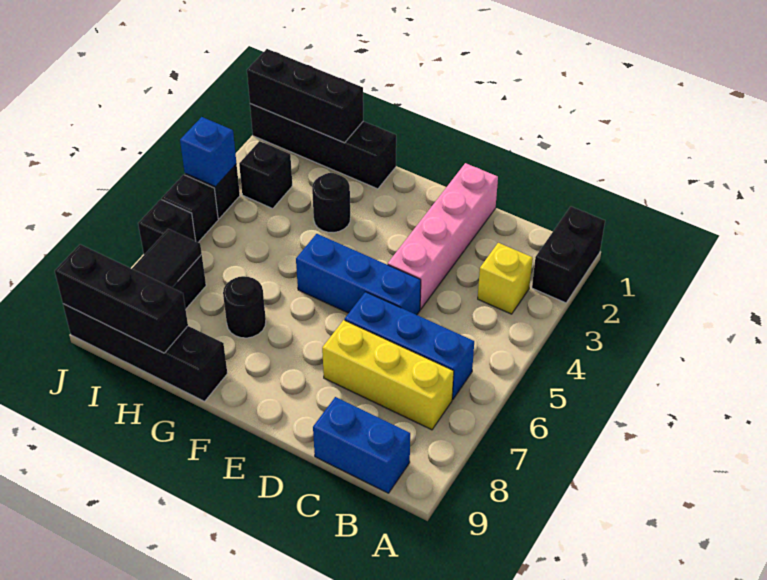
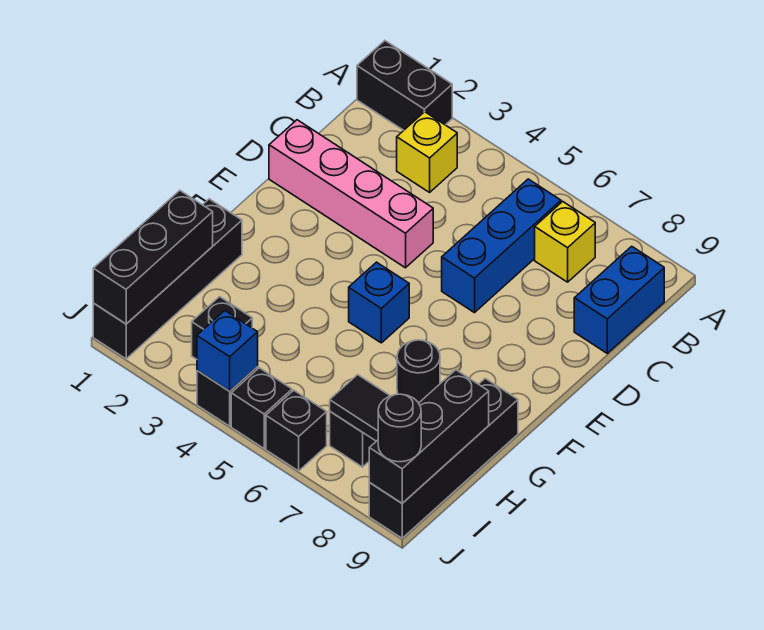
yellow brick B7:D7 level 1 -> yellow brick B7 level 1
blue brick D5:F5 level 1 -> blue brick F5 level 1
black round brick G3 level 1 -> black round brick J9 level 3

